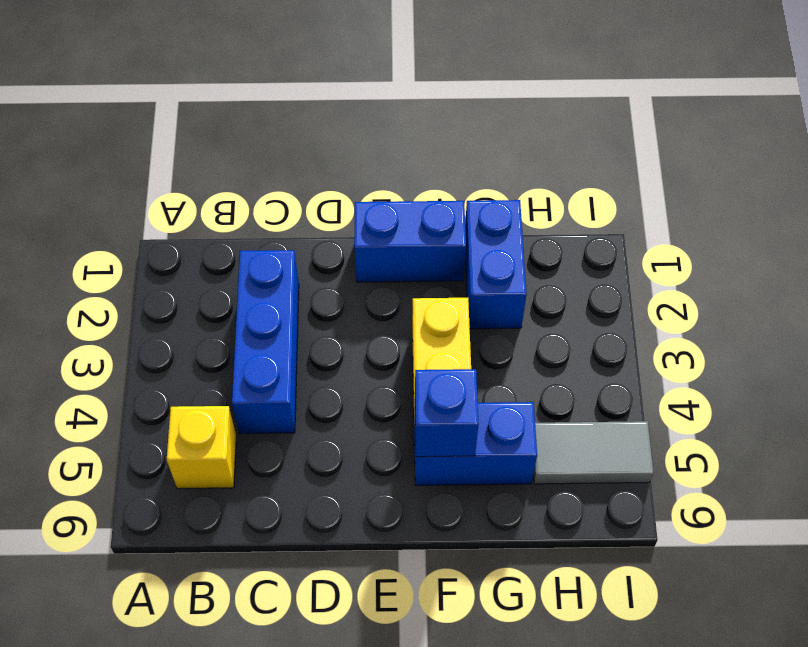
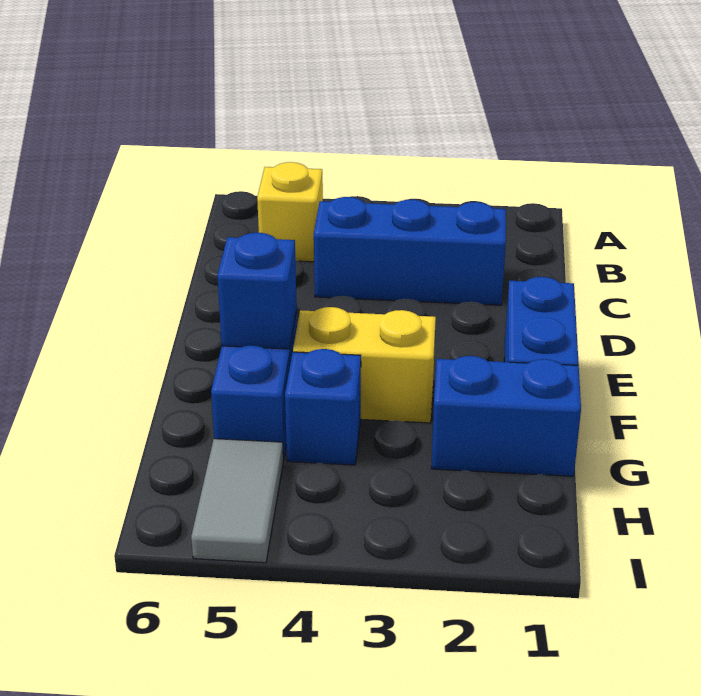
none -> blue brick G4 level 1

